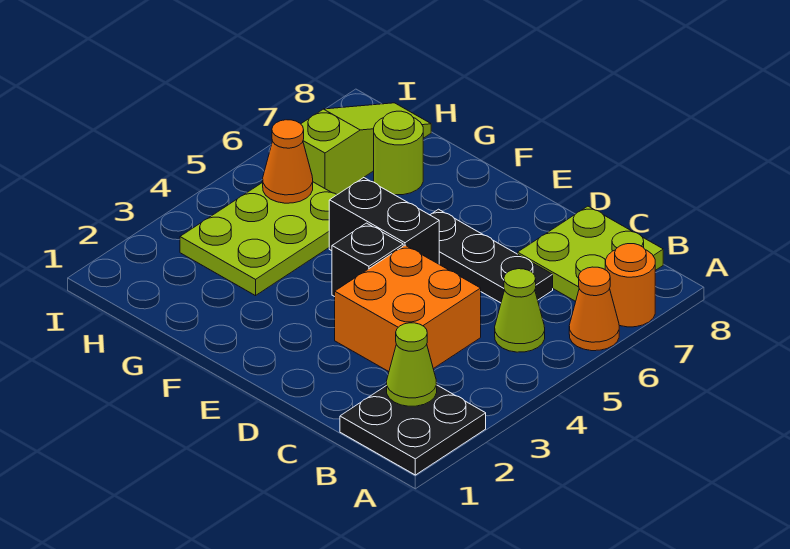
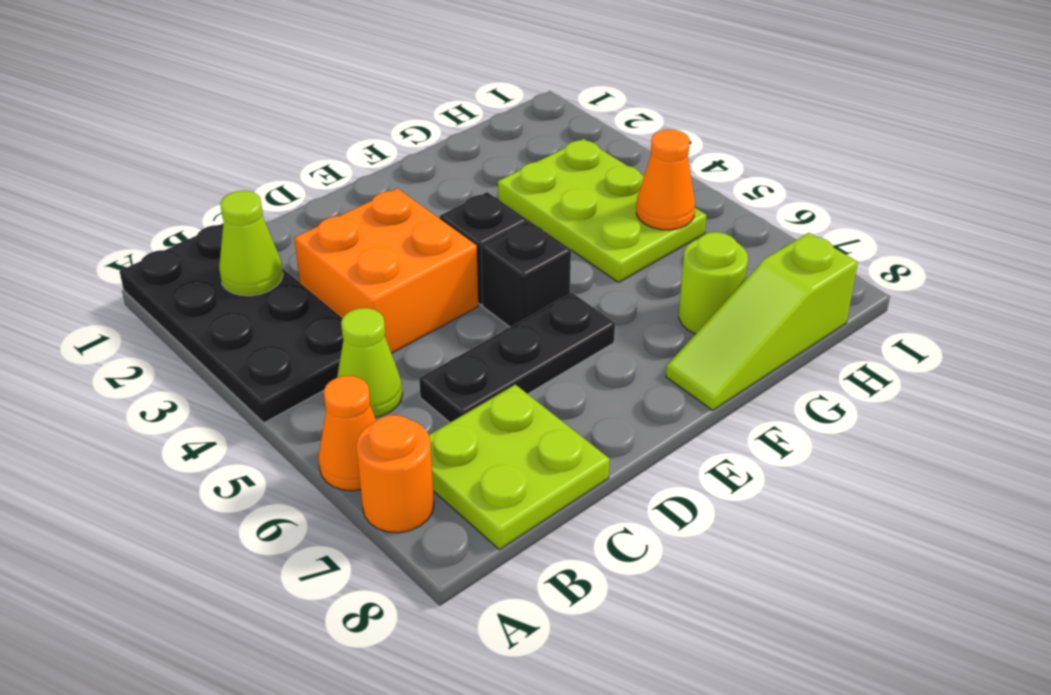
black plate A1:B2 level 1 -> black plate A1:B4 level 1
black brick E5:F5 level 1 -> black brick E5 level 1
lime slope H6:H8 level 1 top 6 -> lime slope F8:H8 level 1 top H

